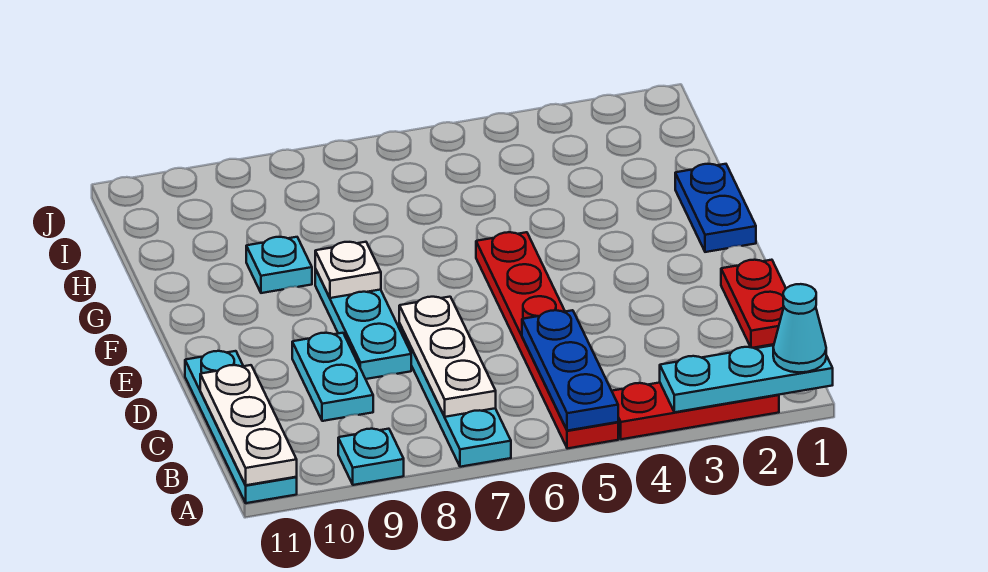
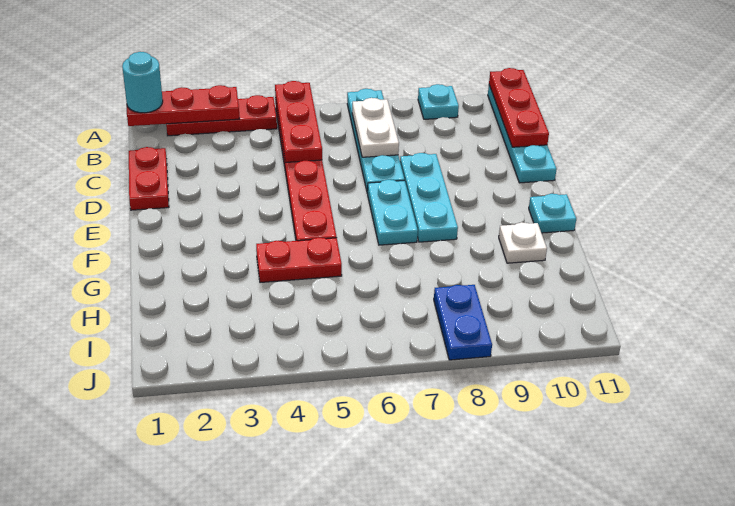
cyan plate A1:A3 level 2 -> red plate A1:A3 level 2
cyan cone A1 level 3 -> cyan round brick A1 level 3
blue plate A5:C5 level 2 -> red plate A5:C5 level 2
white plate A11:C11 level 2 -> red plate A11:C11 level 2
white plate B7:D7 level 2 -> white plate B7:C7 level 2
cyan plate C9:D9 level 1 -> cyan plate E7:F7 level 1
blue plate F1:G1 level 1 -> blue plate I8:J8 level 1
white plate F8 level 2 -> white plate G10 level 1
none -> red plate G4:G5 level 1
cyan plate G9 level 1 -> cyan plate F11 level 1

